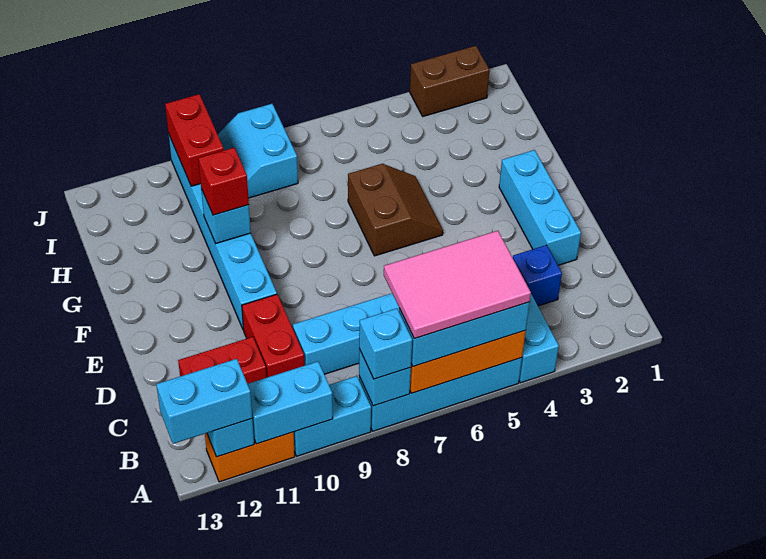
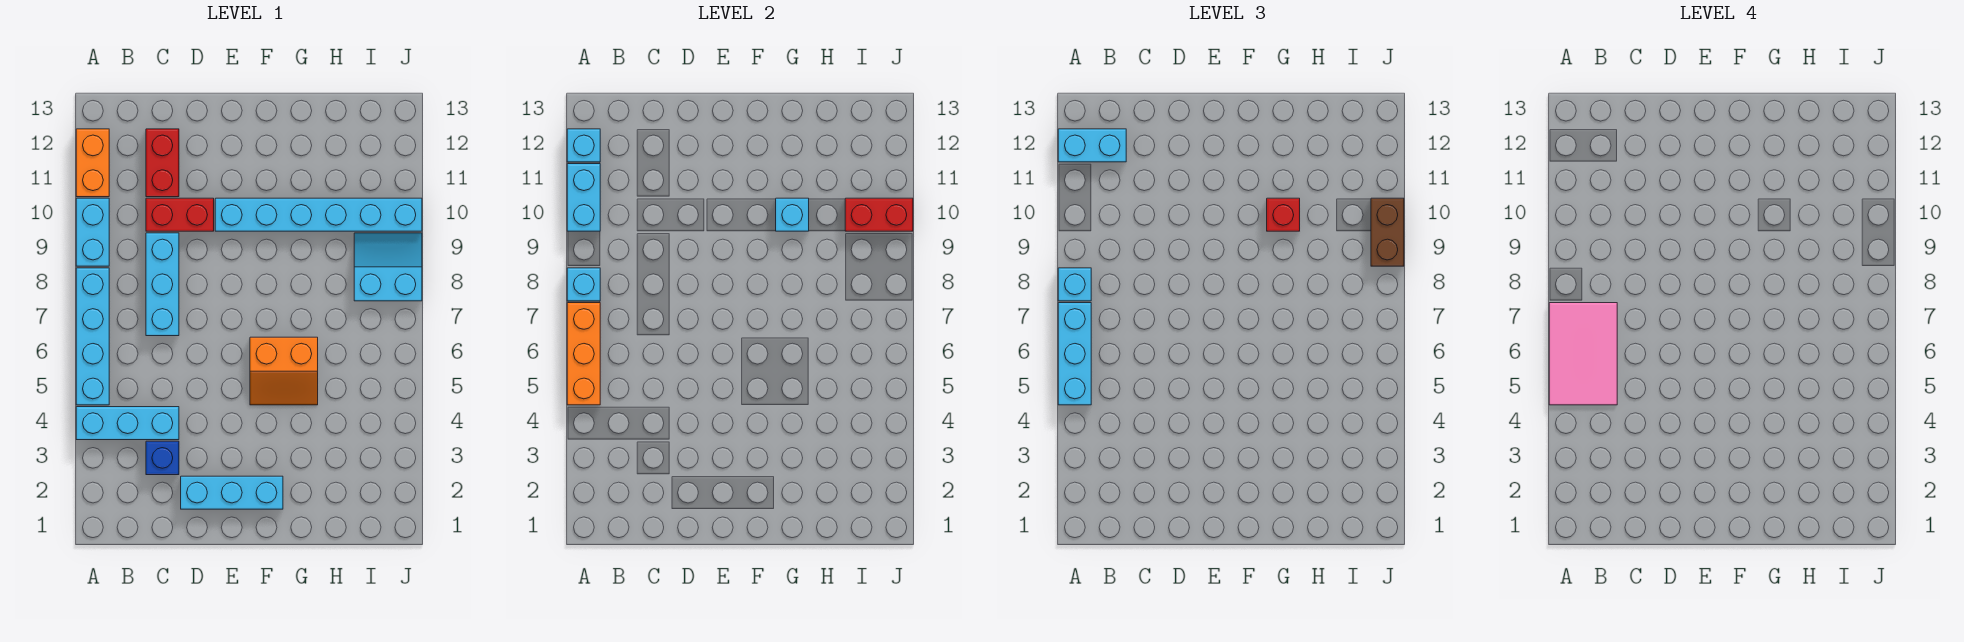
cyan brick A12:A13 level 3 -> cyan brick A12:B12 level 3
brown slope F5:G6 level 1 top 6 -> orange slope F5:G6 level 1 top 6
brown brick J2:J3 level 1 -> brown brick J9:J10 level 3

